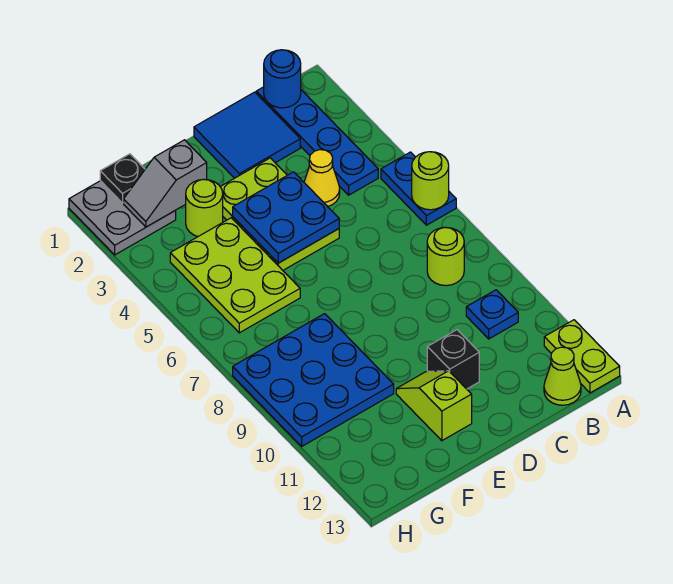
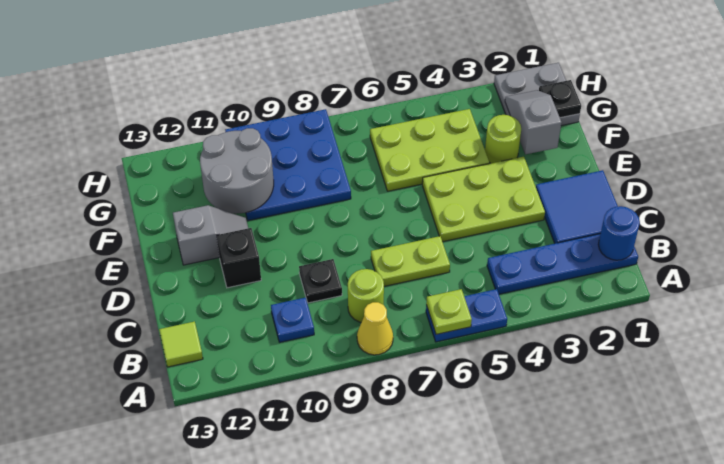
lime round brick A6 level 2 -> lime plate A6 level 2
lime plate A12:A13 level 1 -> lime plate C6:C7 level 1
lime cone B13 level 1 -> lime tile B13 level 1
yellow cone C4 level 1 -> yellow cone A8 level 1
none -> black plate C9 level 1
blue plate D4:E5 level 2 -> none
lime slope E11:E12 level 1 top 12 -> grey slope E11:E12 level 1 top 12
none -> grey round brick F10:G11 level 2

